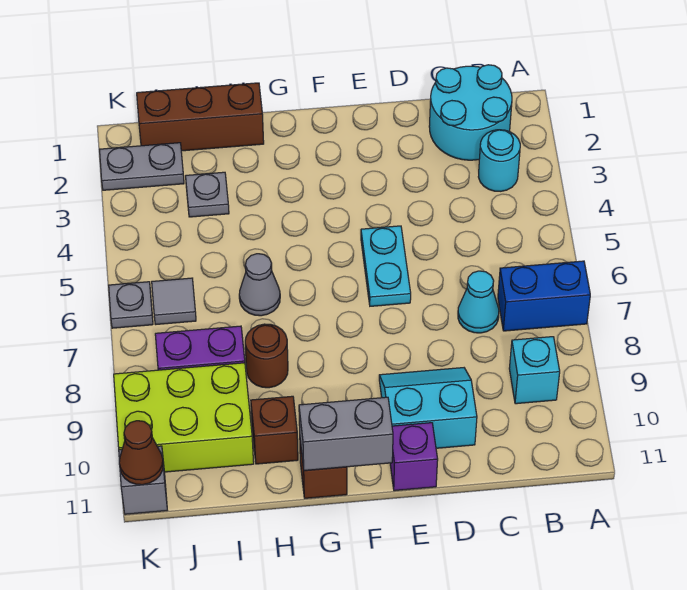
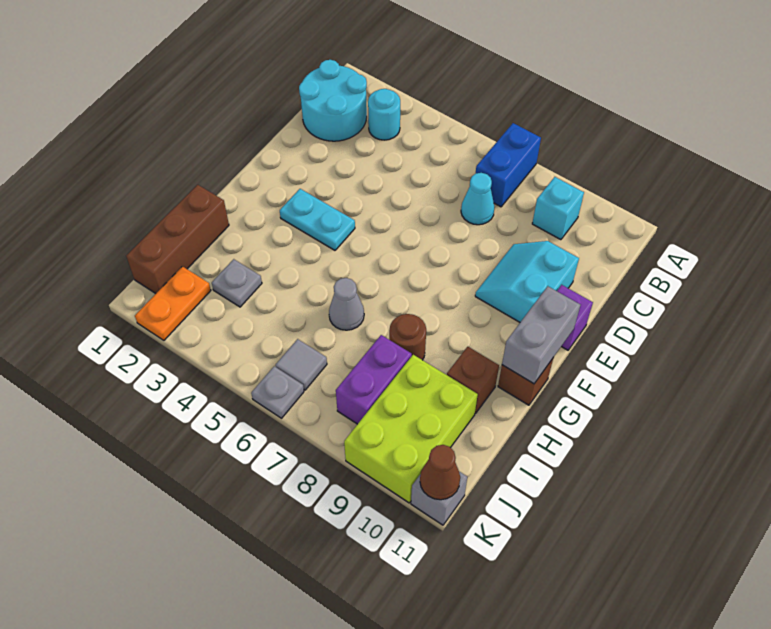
cyan plate E5:E6 level 1 -> cyan plate F3:F4 level 1
grey plate J2:K2 level 1 -> orange plate J2:K2 level 1

